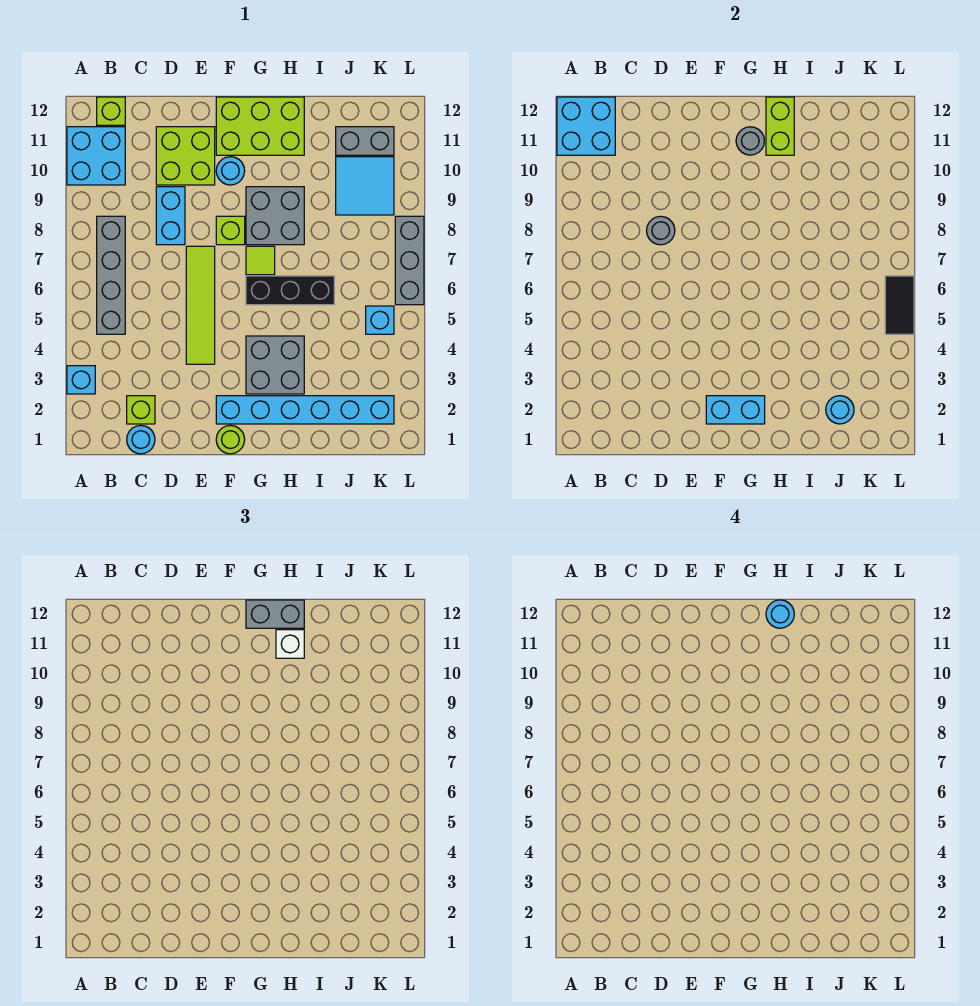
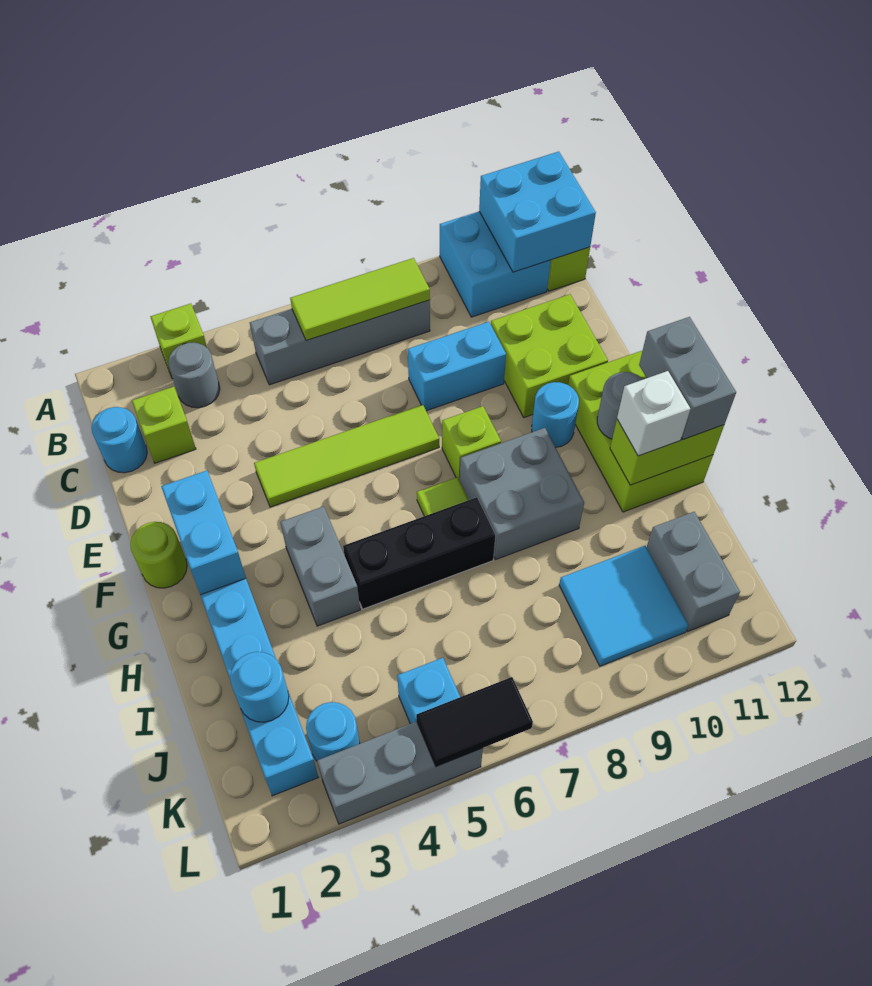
cyan brick A3 level 1 -> lime brick A3 level 1
none -> lime tile B6:B8 level 2
grey round brick D8 level 2 -> grey round brick B3 level 1
grey brick G3:H4 level 1 -> grey brick G4:H4 level 1
black brick G6:I6 level 1 -> black brick H5:H7 level 1
cyan round brick H12 level 4 -> cyan round brick K3 level 1
grey brick L6:L8 level 1 -> grey brick L3:L5 level 1

